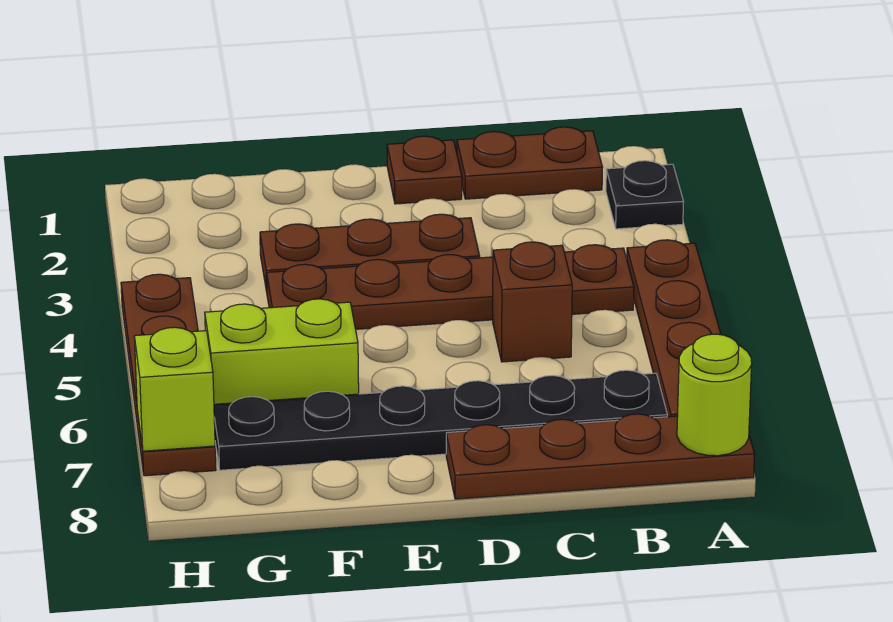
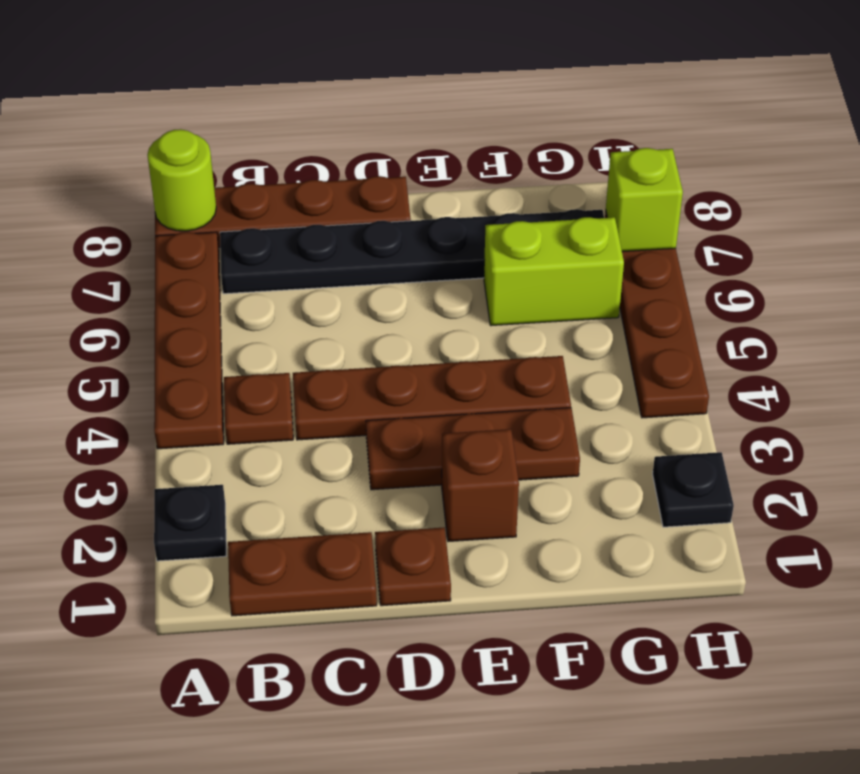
brown brick C5 level 1 -> brown brick E2 level 1
none -> black plate H2 level 1

